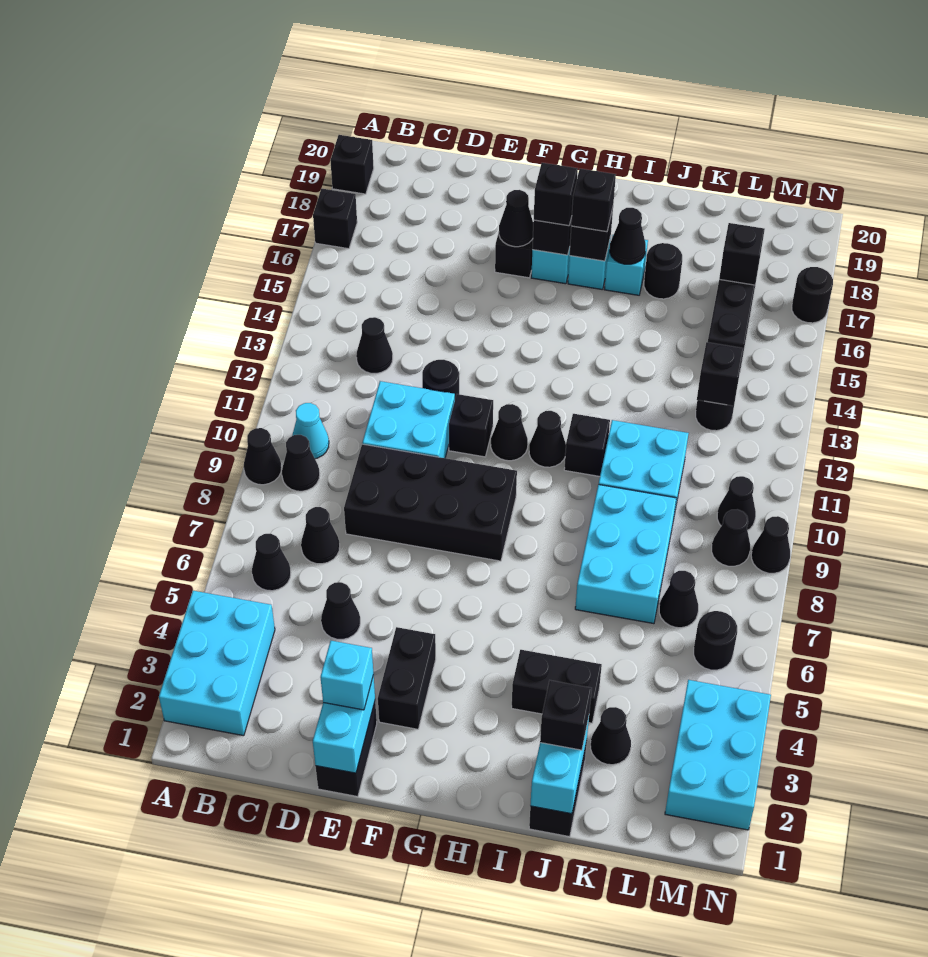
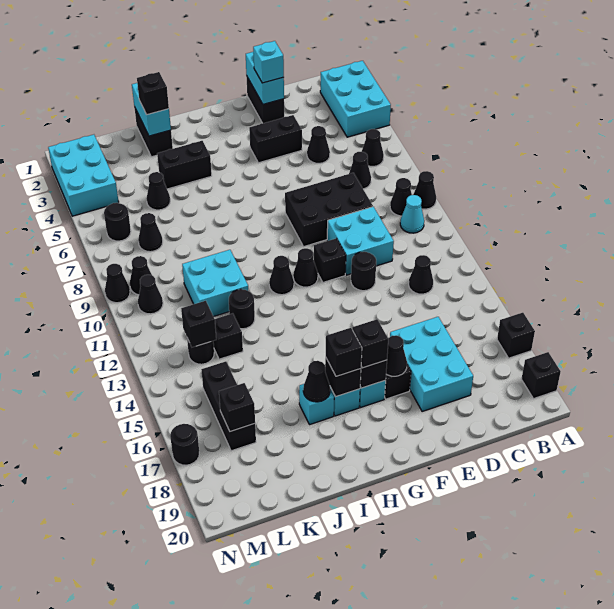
black brick D8:G9 level 1 -> black brick D8:F9 level 1
black brick F3:F4 level 1 -> black brick E4:F4 level 1
black brick I11 level 1 -> black brick K13 level 1
cyan brick J7:K9 level 1 -> cyan brick D16:E18 level 1
black round brick J17 level 1 -> black round brick J12 level 1
black cone K3 level 1 -> black cone K5 level 1

